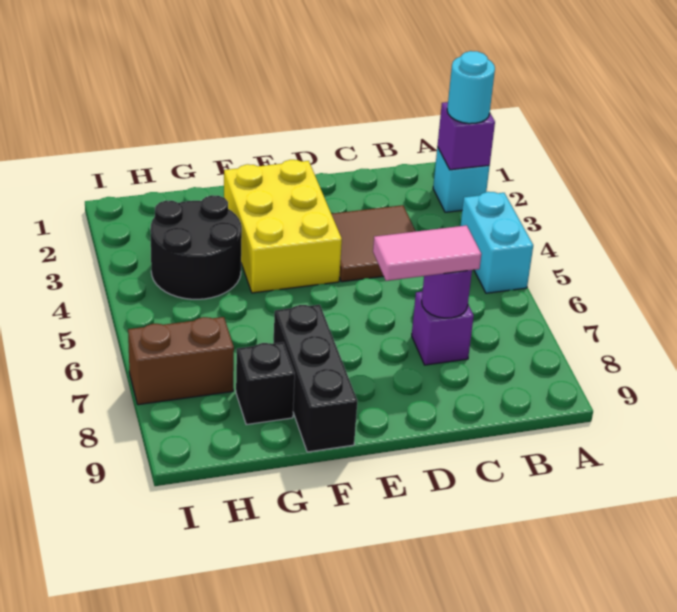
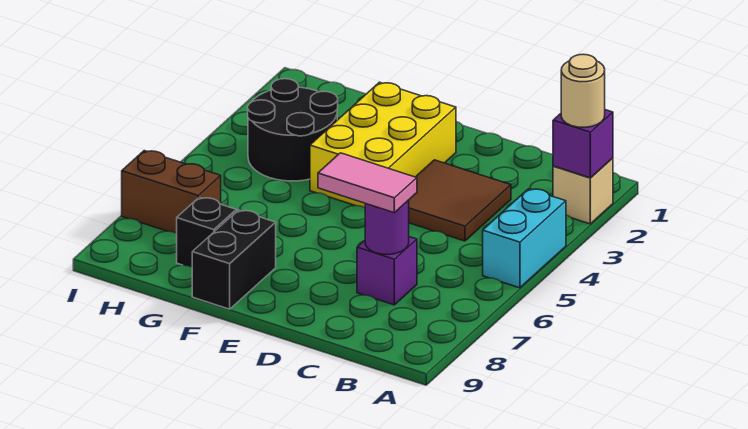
cyan brick A2 level 1 -> tan brick A2 level 1
cyan round brick A2 level 3 -> tan round brick A2 level 3
black brick F7:F9 level 1 -> black brick F8:F9 level 1

